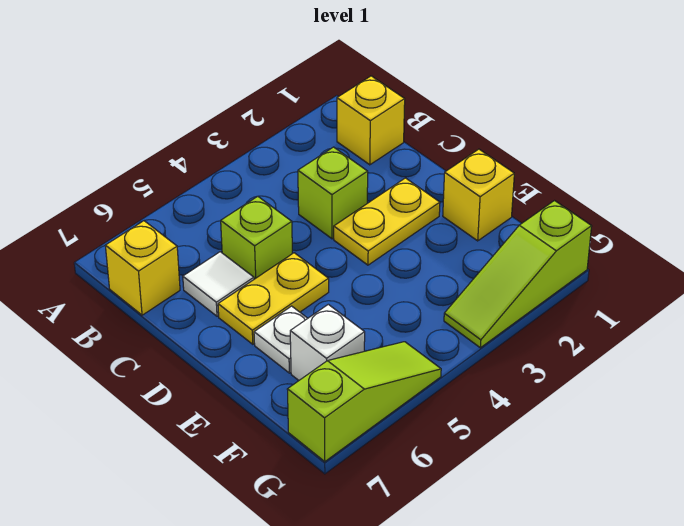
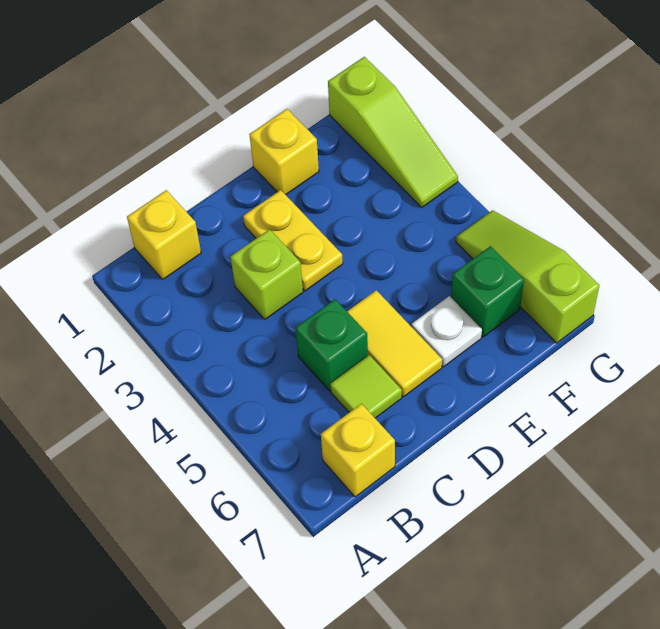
lime brick C5 level 1 -> green brick C5 level 1
white tile C6 level 1 -> lime tile C6 level 1
yellow plate D5:D6 level 1 -> yellow tile D5:D6 level 1
white brick F6 level 1 -> green brick F6 level 1

